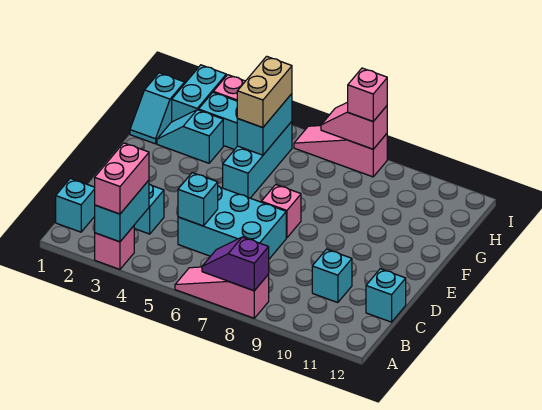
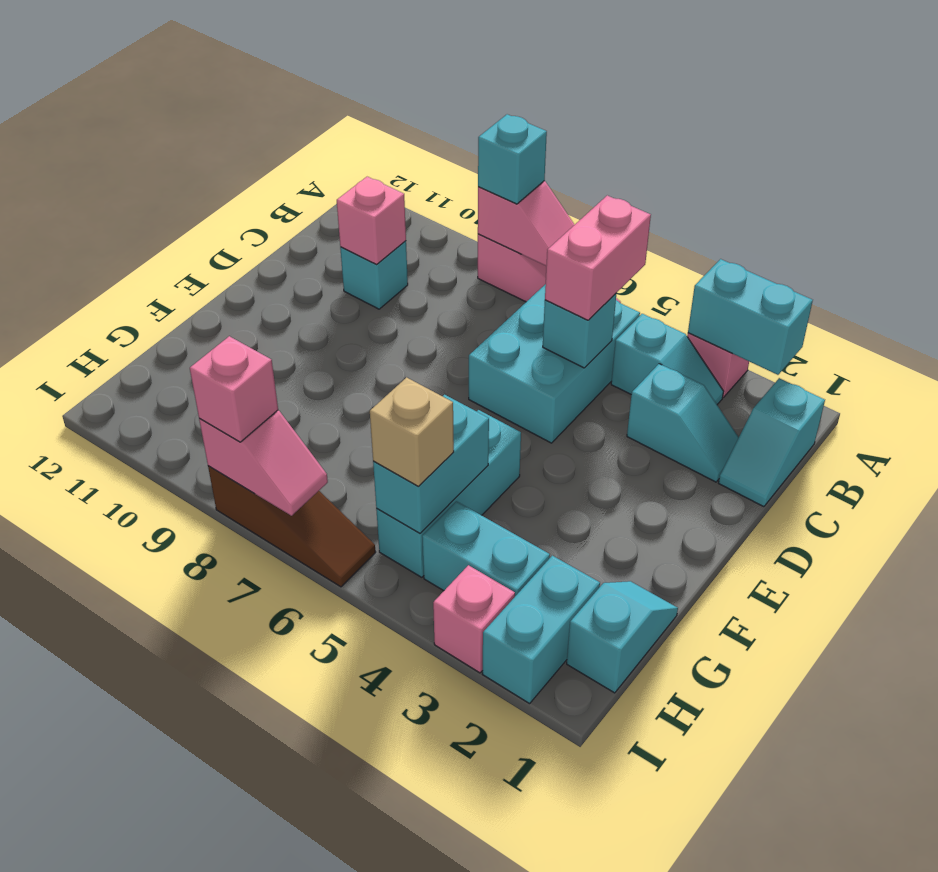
cyan brick A3:B3 level 2 -> cyan brick A2:A3 level 2
pink brick A3:B3 level 3 -> pink brick B5:C5 level 3
purple slope A7:A8 level 2 top 8 -> pink slope A7:A8 level 2 top 8
cyan brick C5:D7 level 1 -> cyan brick B5:D6 level 1
cyan brick C12 level 1 -> cyan brick A8 level 3
pink brick E7 level 1 -> pink brick C10 level 2
cyan slope G2:G3 level 1 top 3 -> cyan slope B3:B4 level 1 top 4
tan brick G5:H5 level 3 -> tan brick H5 level 3
pink slope I6:I8 level 1 top 8 -> brown slope I6:I8 level 1 top 8

